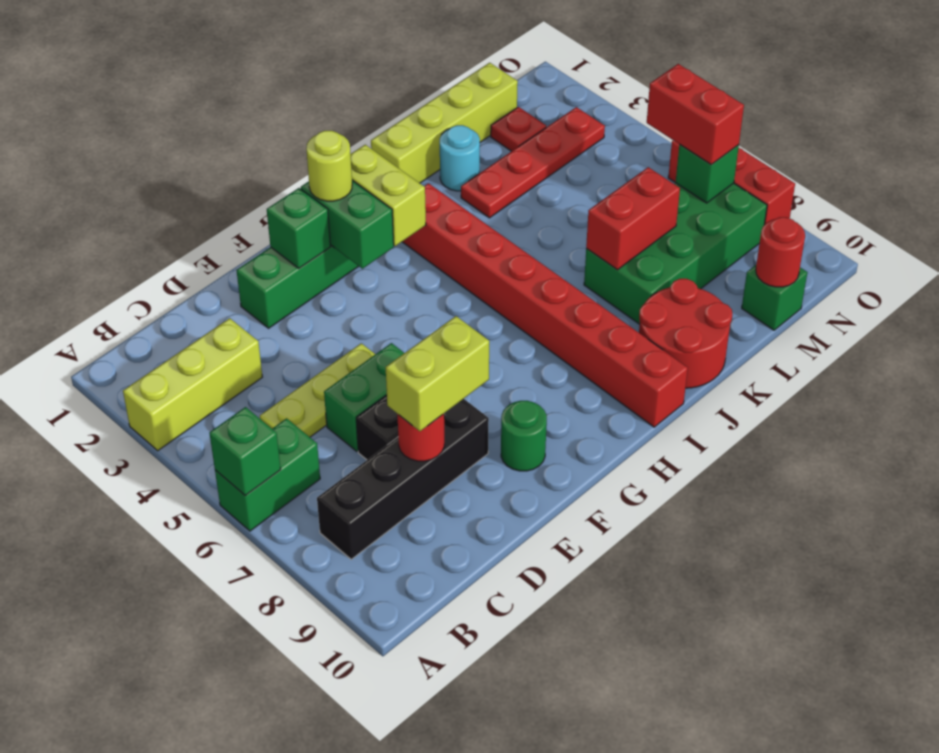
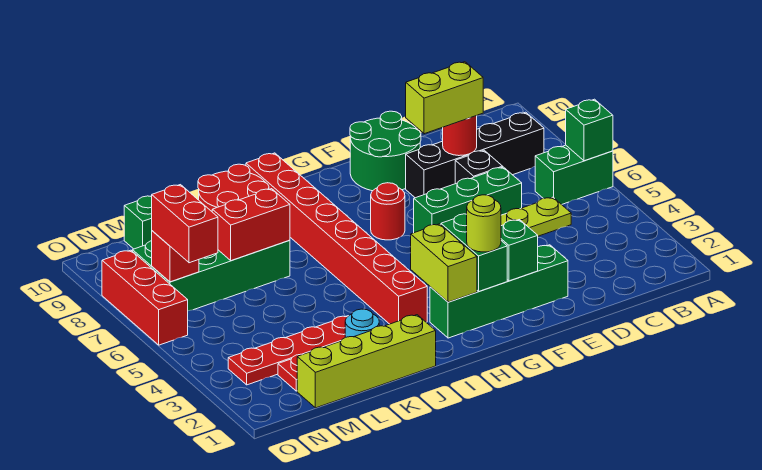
lime brick A3:C3 level 1 -> none
green brick D6:E6 level 1 -> green brick D6:F6 level 1
green round brick F9 level 1 -> green round brick E9:F10 level 1
red round brick M10 level 2 -> red round brick G7 level 1
green brick N7 level 2 -> red brick N7 level 2

